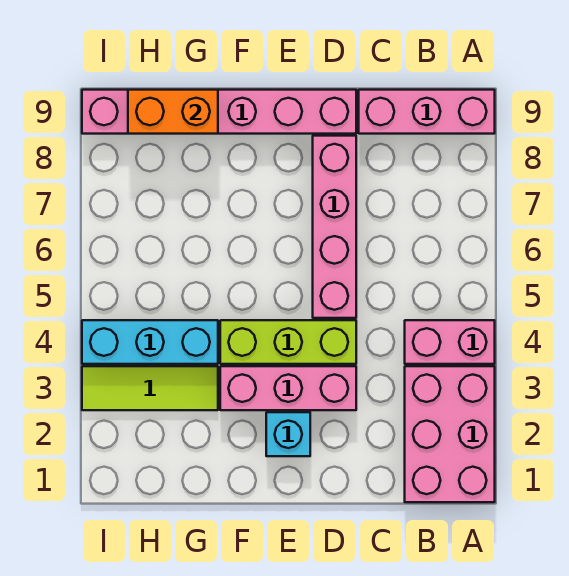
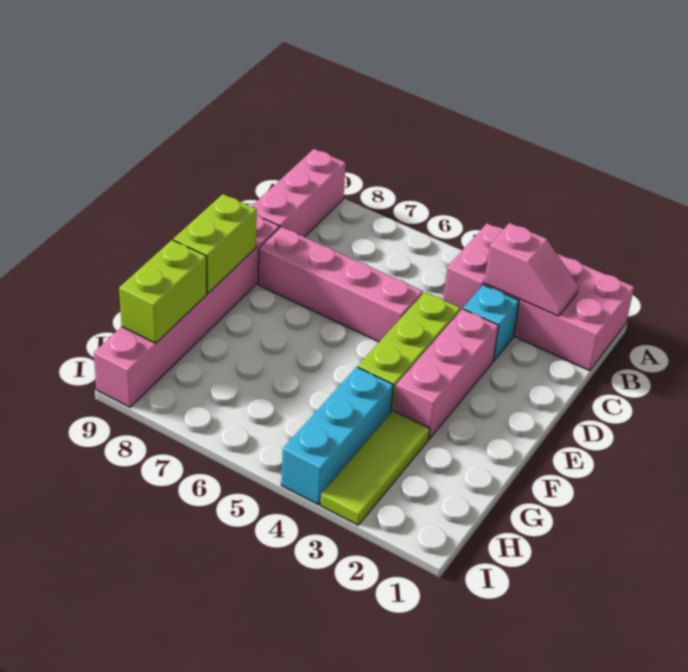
none -> pink slope B2:B3 level 2 top 3
cyan brick E2 level 1 -> cyan brick C3 level 1
none -> lime brick E9:F9 level 2
orange brick G9:H9 level 2 -> lime brick G9:H9 level 2

